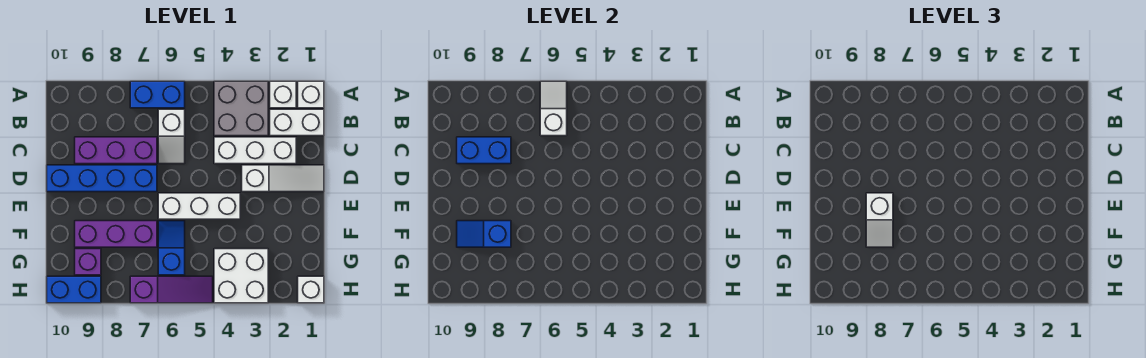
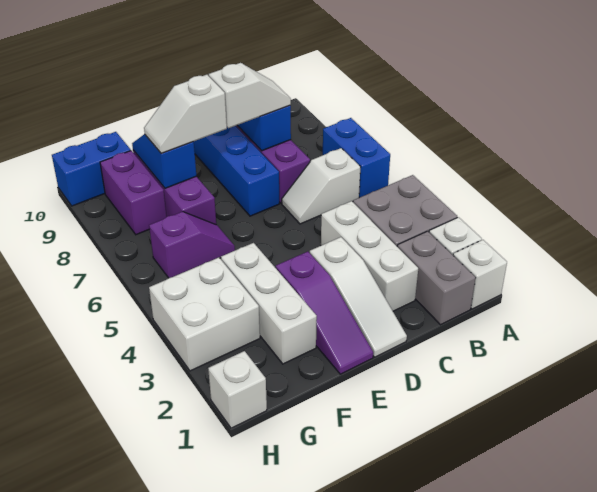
white slope A6:B6 level 2 top B -> white slope C8:D8 level 3 top D
white brick B1:B2 level 1 -> grey brick B1:B2 level 1
white brick E4:E6 level 1 -> white brick F2:F4 level 1
blue slope F6:G6 level 1 top G -> purple slope F6:G6 level 1 top G
purple brick G9 level 1 -> purple brick G8:G9 level 1
purple slope H5:H7 level 1 top 7 -> purple slope E1:E3 level 1 top 3
blue brick H9:H10 level 1 -> blue brick G10:H10 level 1

